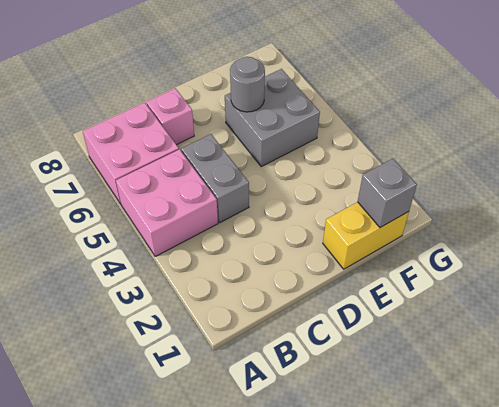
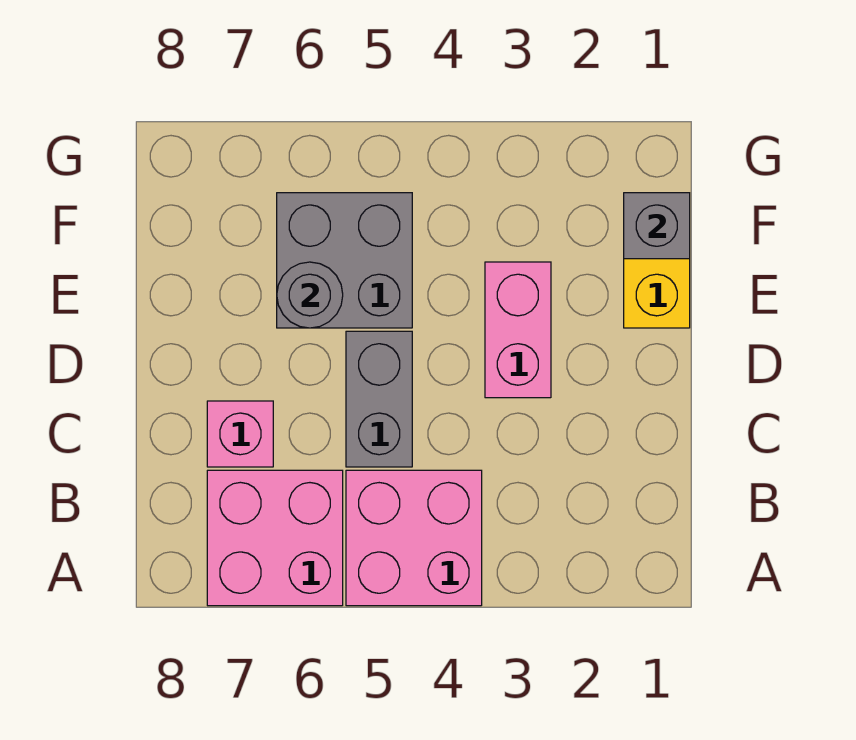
grey brick C4:C5 level 1 -> grey brick C5:D5 level 1
none -> pink brick D3:E3 level 1

